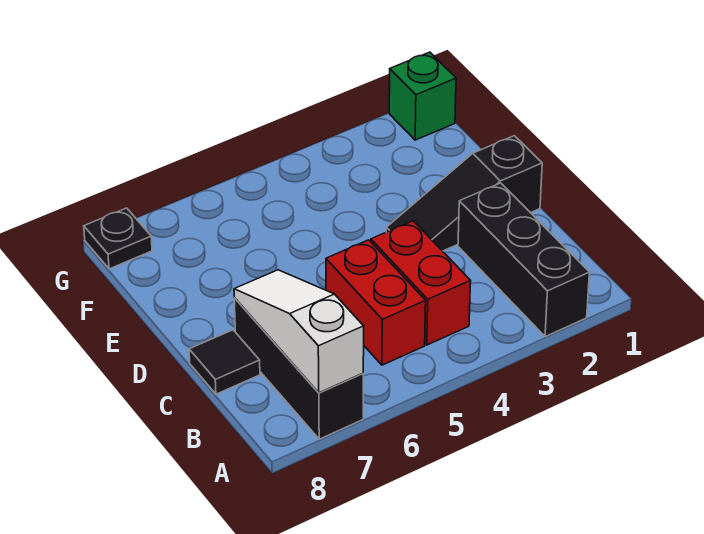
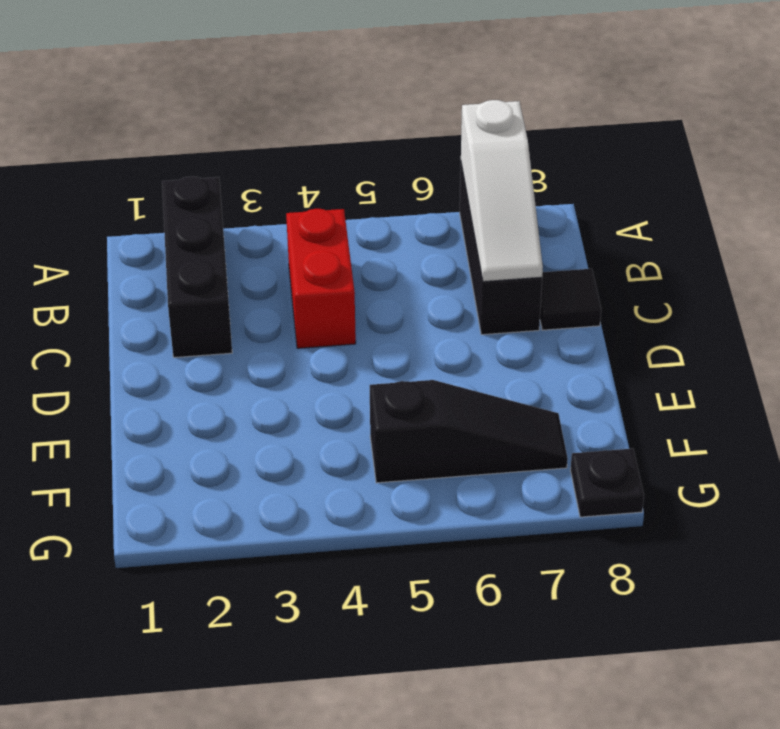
red brick B5:C5 level 1 -> none
black slope D1:D3 level 1 top 1 -> black slope F5:F7 level 1 top 5
green brick G1 level 1 -> none

